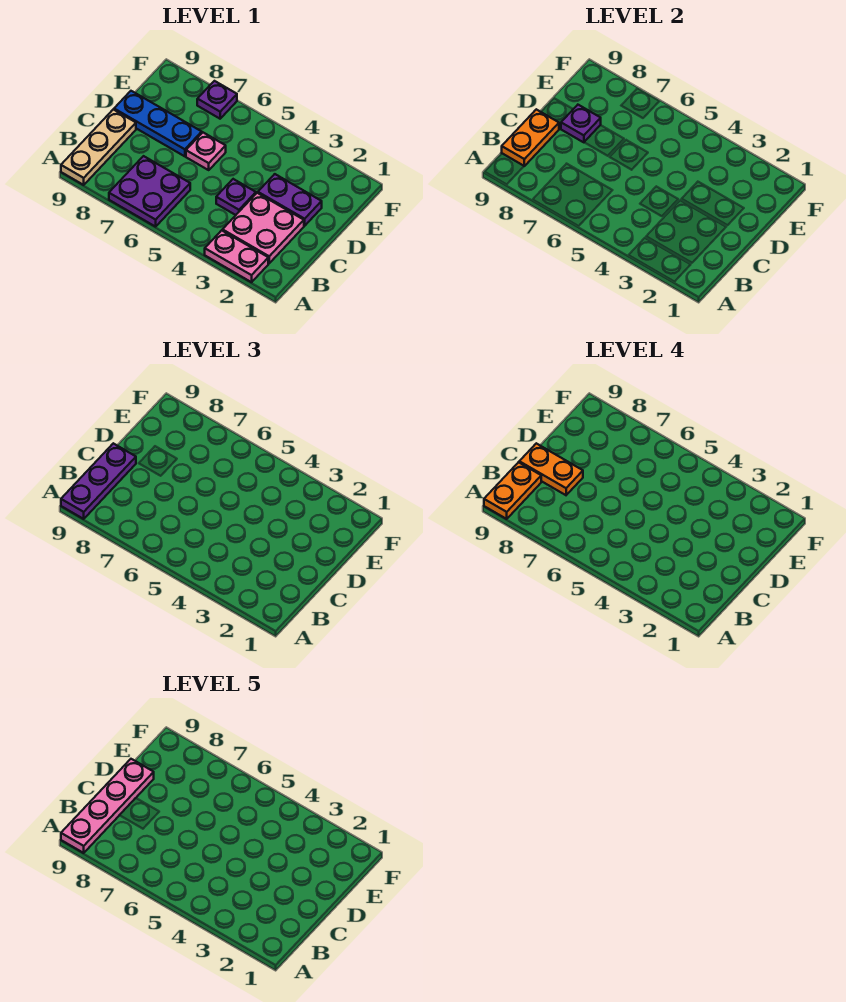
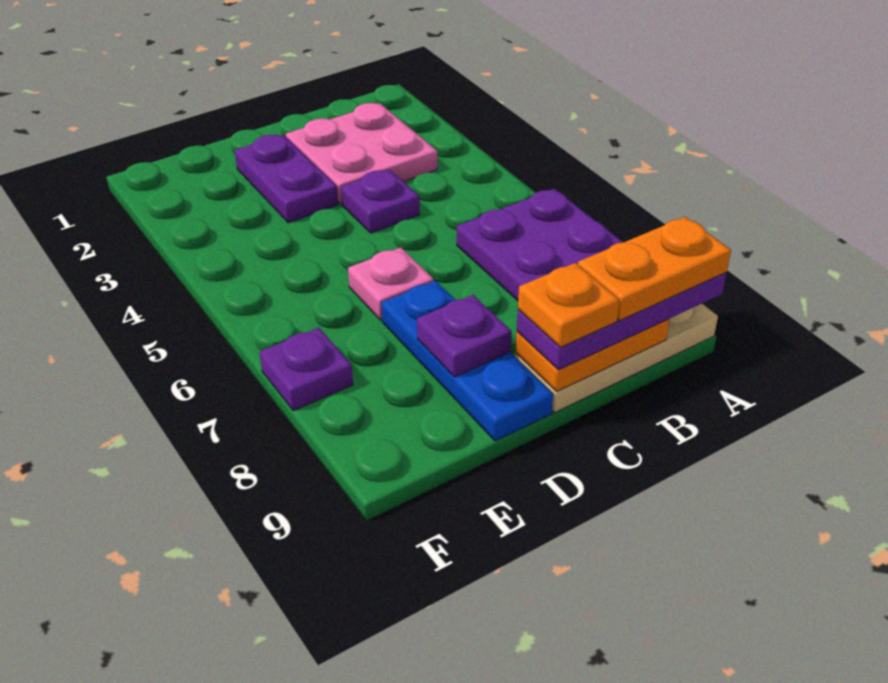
pink plate A2:A3 level 1 -> none
pink plate A9:D9 level 5 -> none
orange plate C8:C9 level 4 -> orange plate C9 level 4

